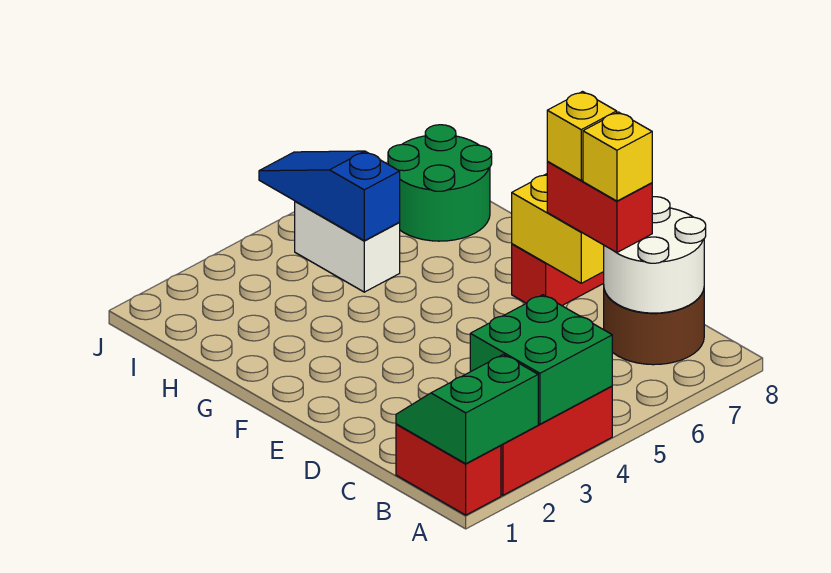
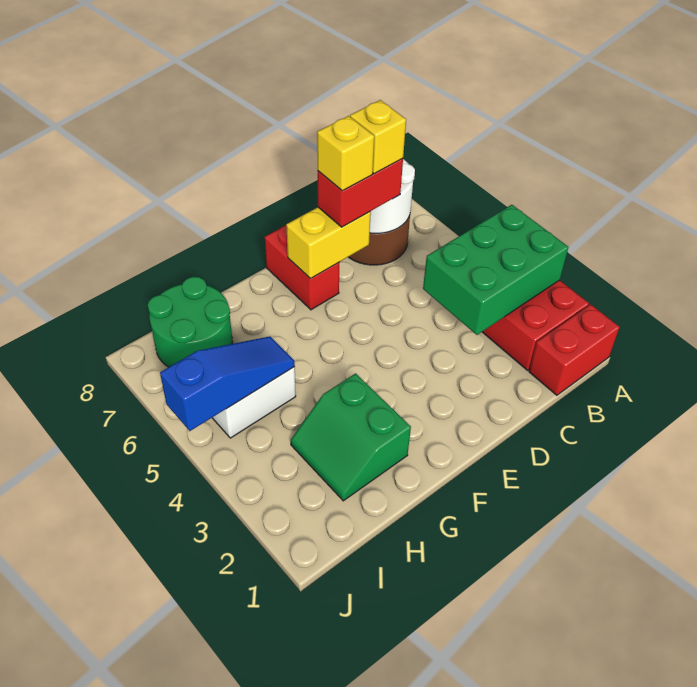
green slope A1:B2 level 2 top A -> green slope G2:H3 level 1 top G
green brick A3:B4 level 2 -> green brick A3:C4 level 2
blue slope H5:J5 level 2 top H -> blue slope H5:J5 level 2 top J

